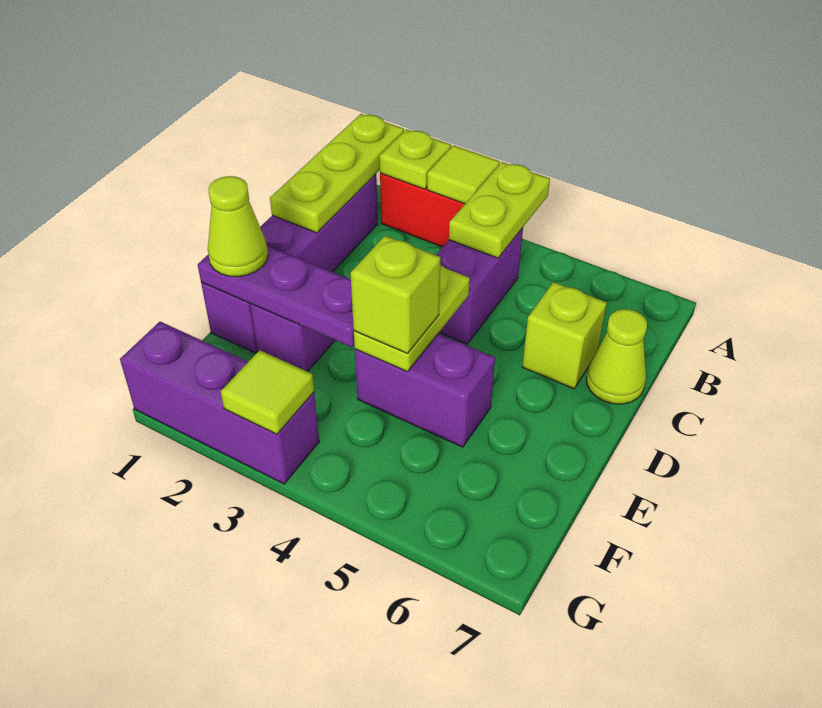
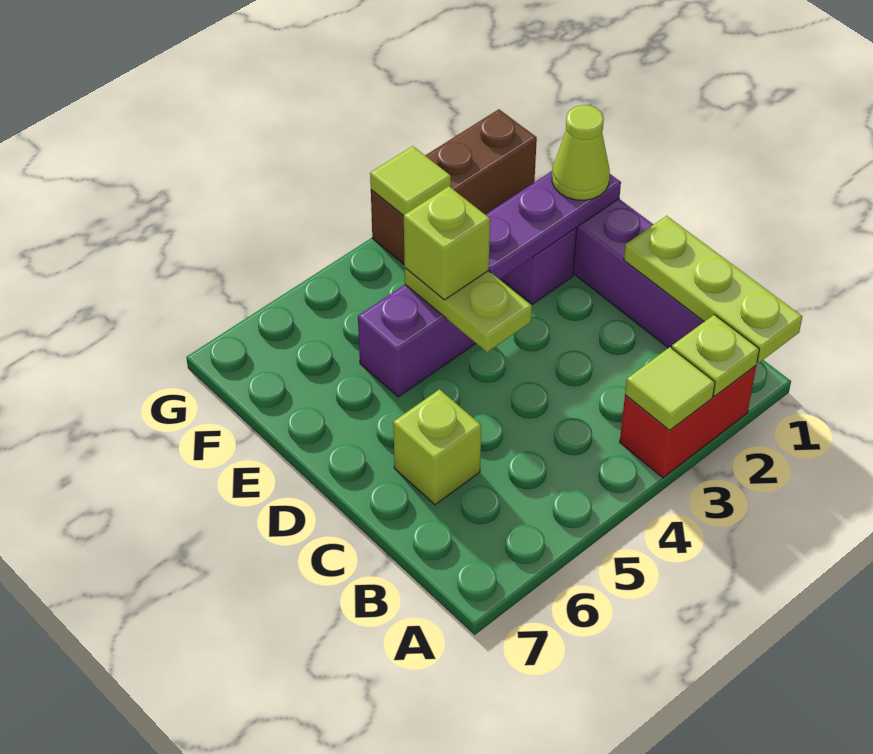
lime plate A4:B4 level 2 -> none
purple brick B4:C4 level 1 -> none
lime cone C7 level 1 -> none
purple brick G1:G3 level 1 -> brown brick G1:G3 level 1

